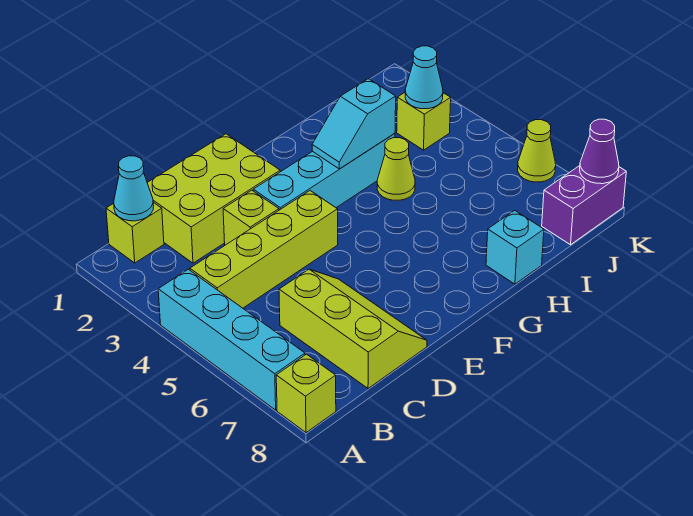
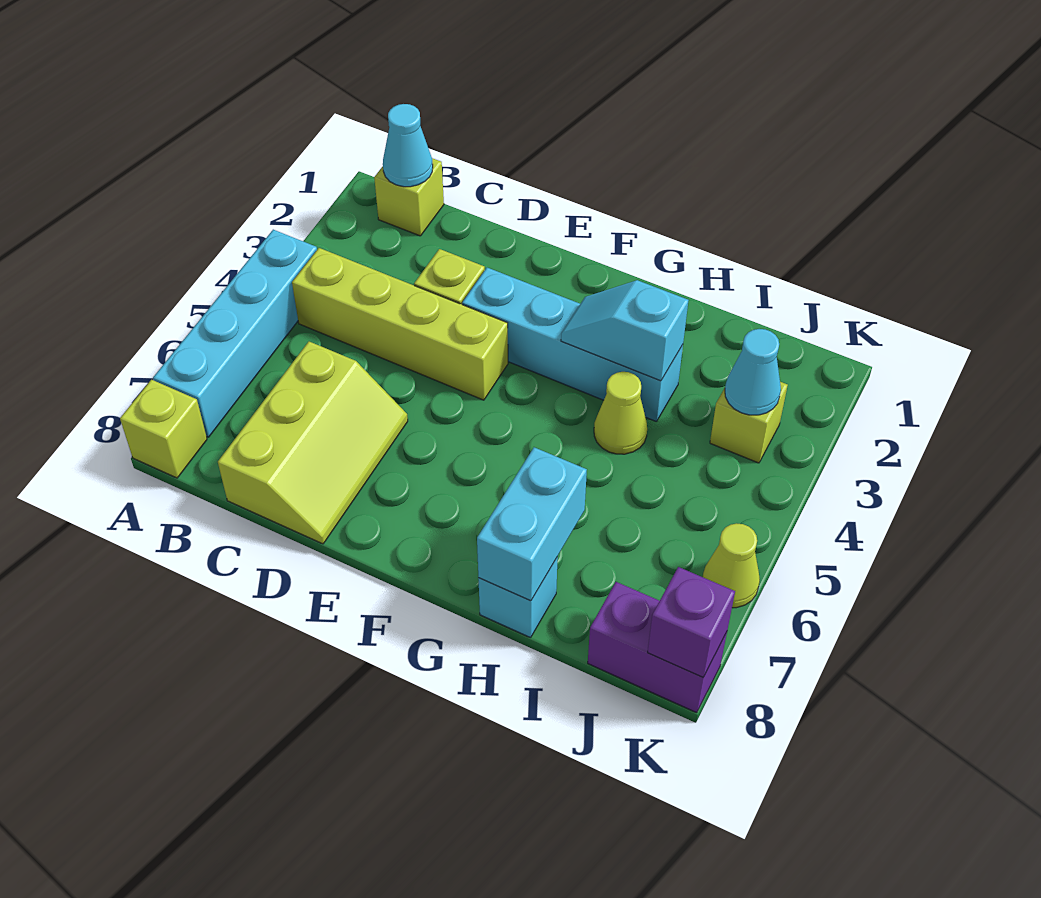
lime brick C1:E2 level 1 -> none
none -> cyan brick H7:H8 level 2
purple cone K8 level 2 -> purple brick K8 level 2

